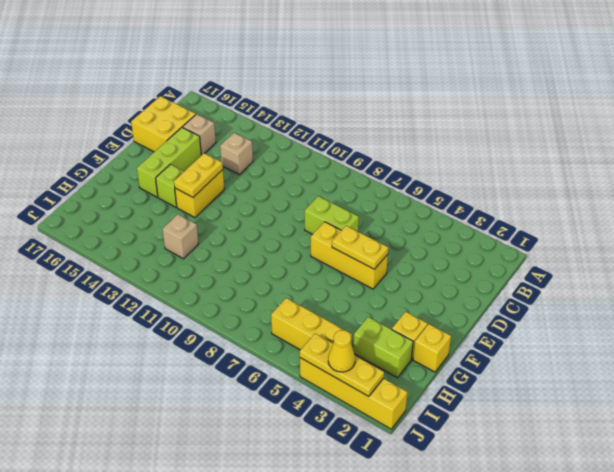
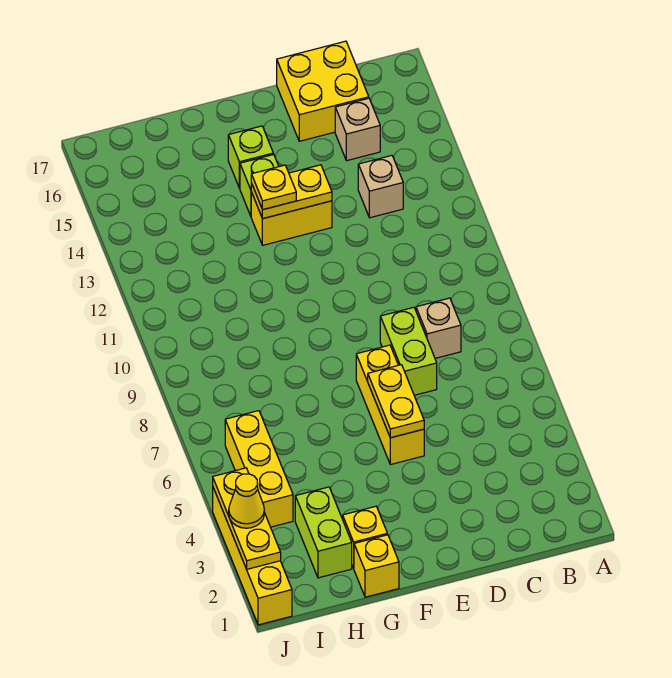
lime brick D15:F15 level 1 -> lime brick F15 level 1
none -> yellow plate F13 level 3
tan brick H12 level 1 -> tan brick C8 level 1

